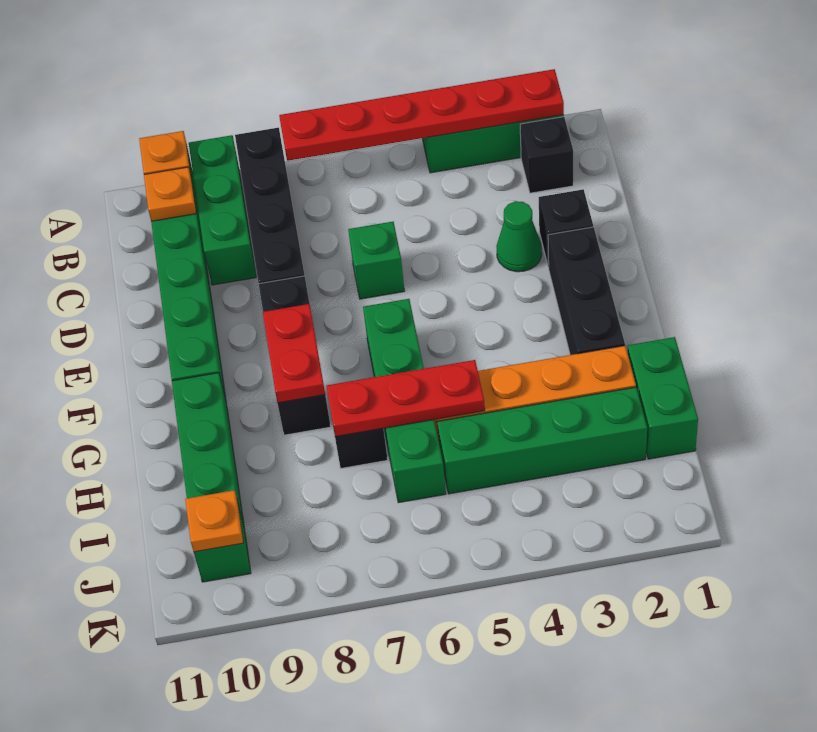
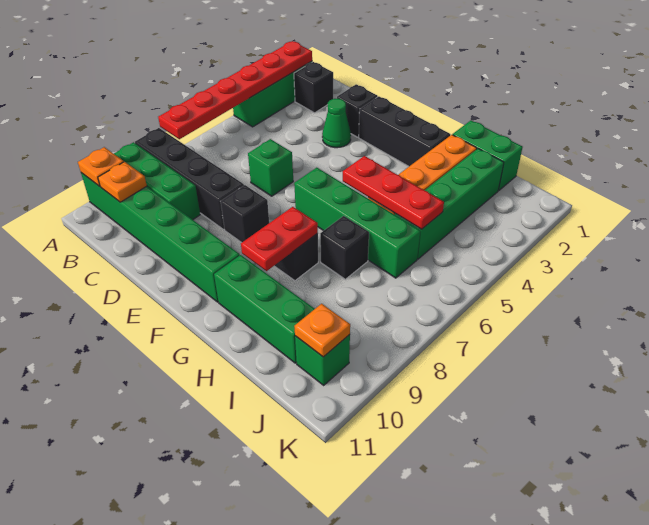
red plate F8:G8 level 2 -> red plate G8:G9 level 2
red plate H5:H7 level 2 -> red plate G5:I5 level 2

